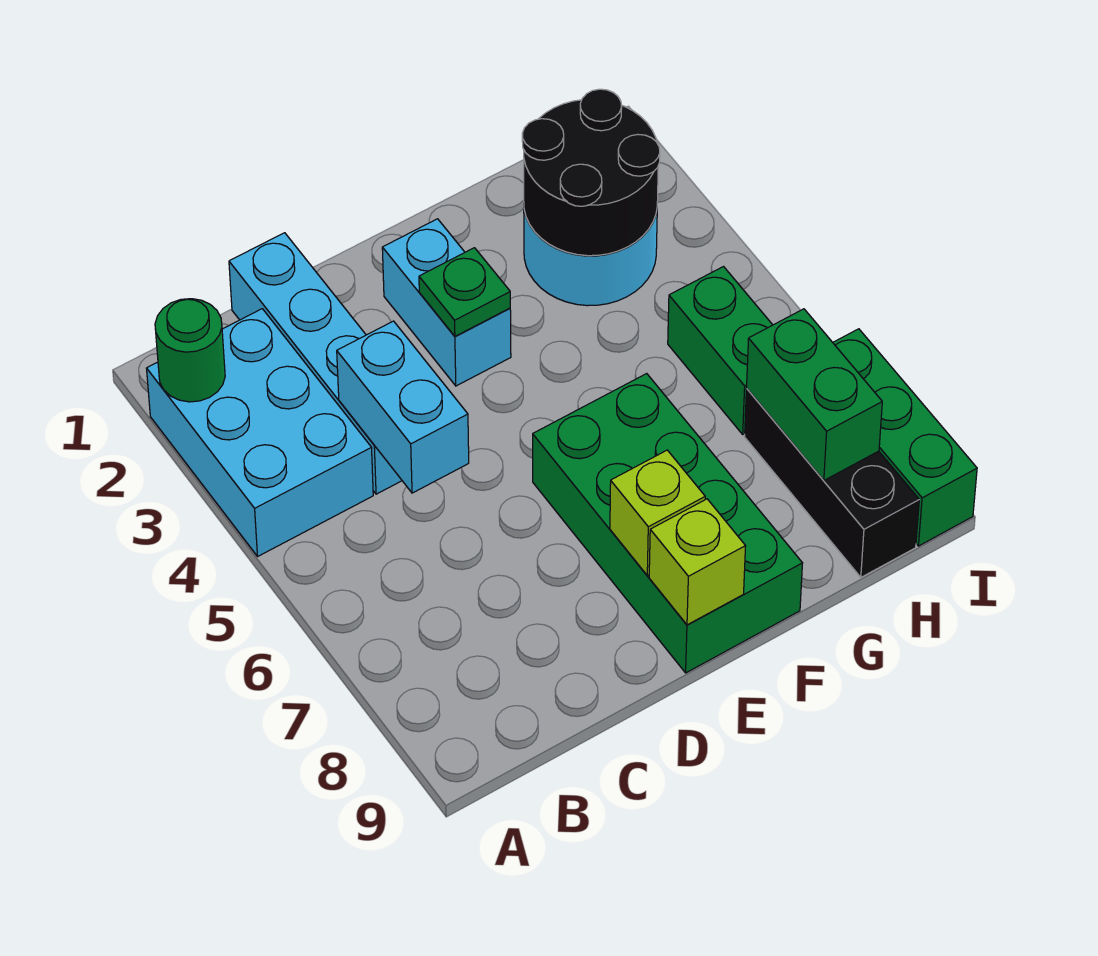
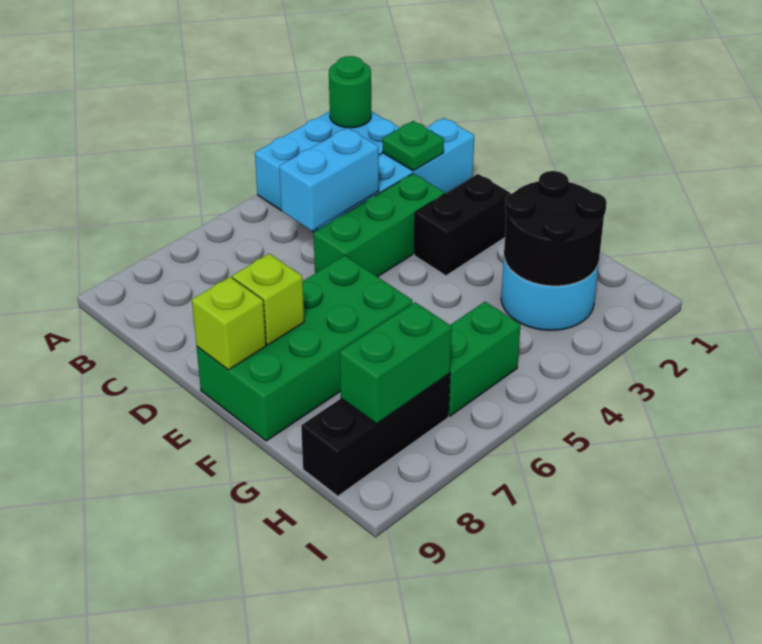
cyan brick E2:E3 level 1 -> black brick E2:E3 level 1
green plate E3 level 2 -> green plate C2 level 2
green brick I7:I9 level 1 -> green brick D3:D5 level 1

